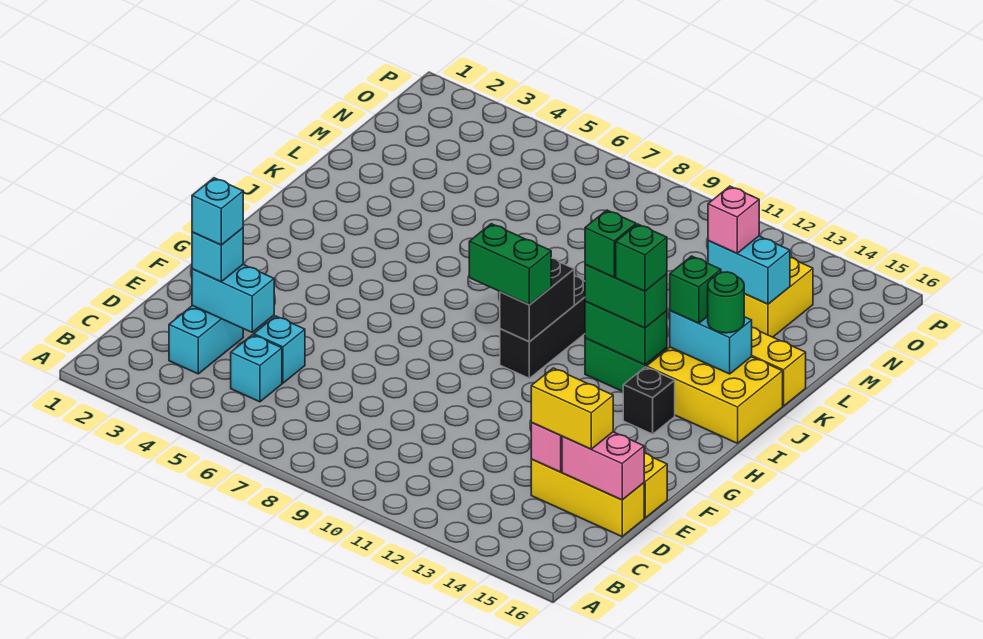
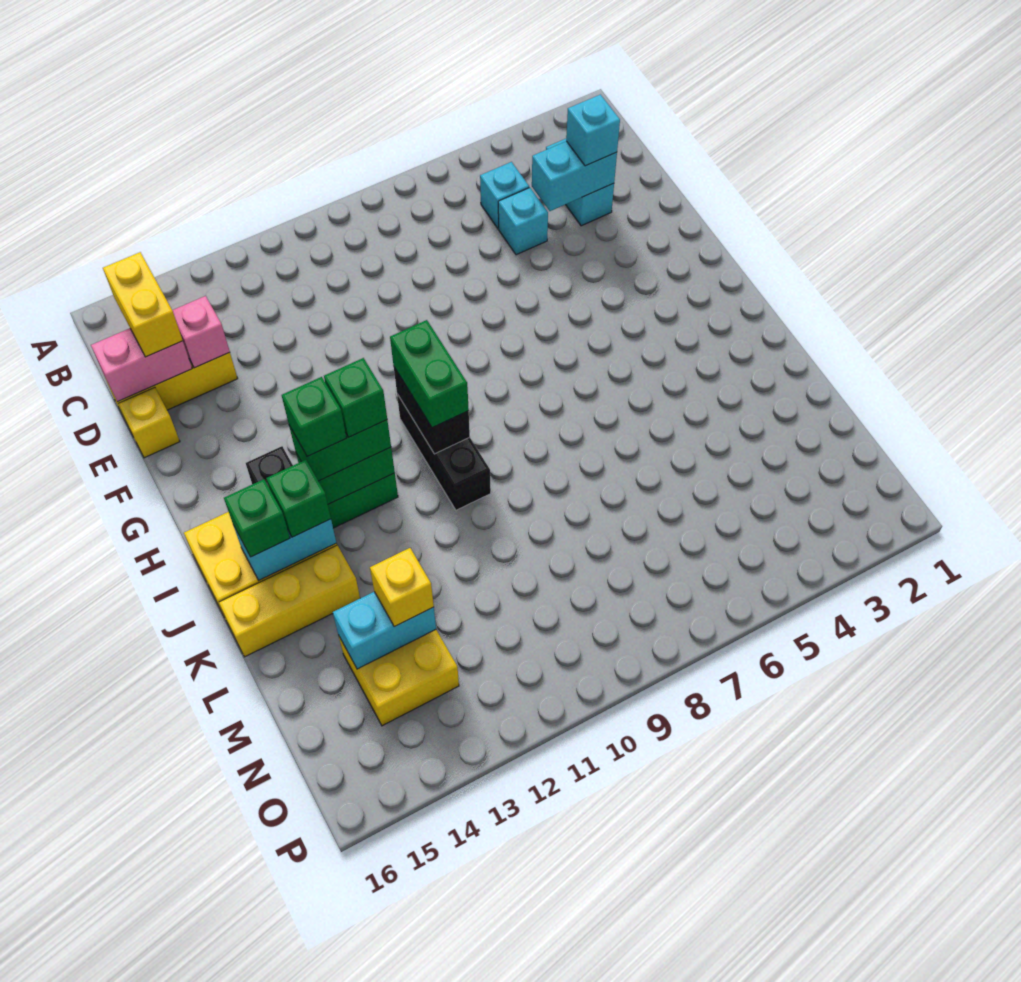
cyan brick D3 level 4 -> none
yellow brick D14:D15 level 3 -> yellow brick C15:D15 level 3
green brick H9:H10 level 3 -> green brick H10:I10 level 3
green round brick J15 level 3 -> green brick J15 level 3
pink brick M13 level 3 -> yellow brick M13 level 3

